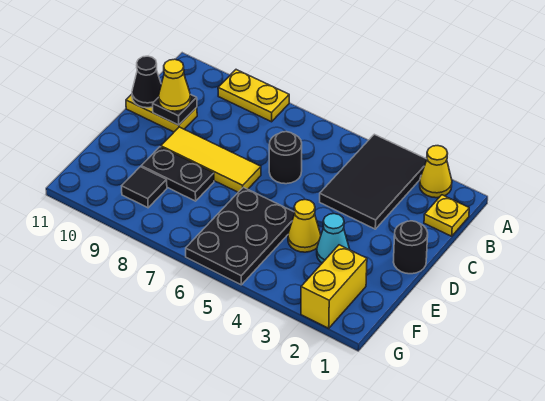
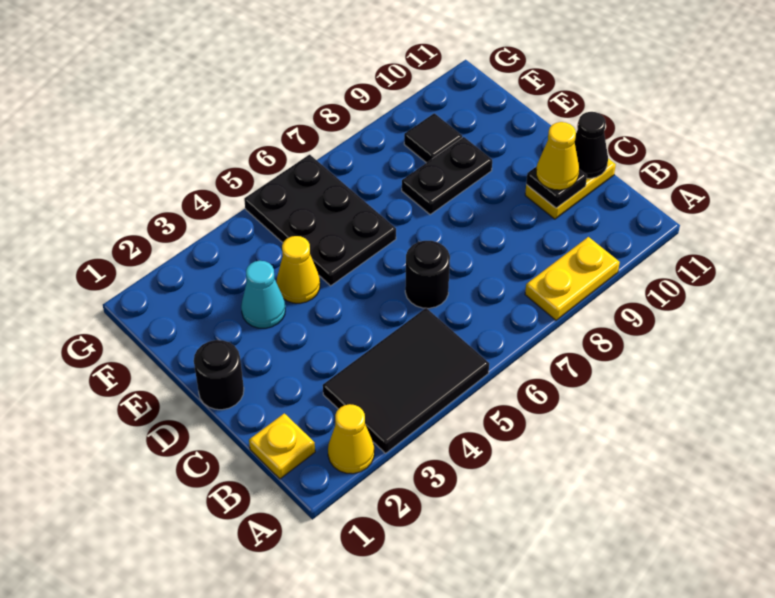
black tile A3:C4 level 1 -> black tile A3:B5 level 1
yellow tile D7:D9 level 1 -> none
yellow brick F2:G2 level 1 -> none

